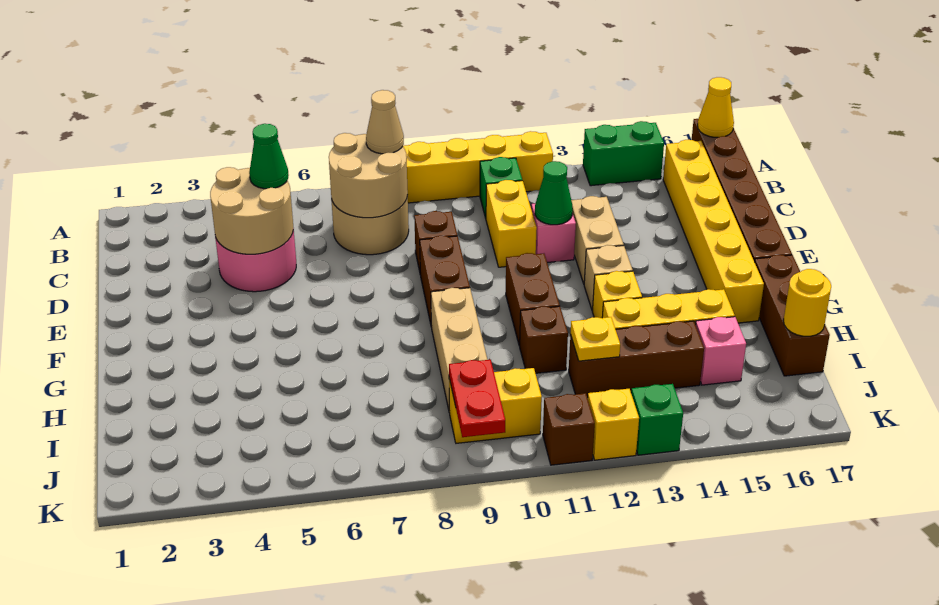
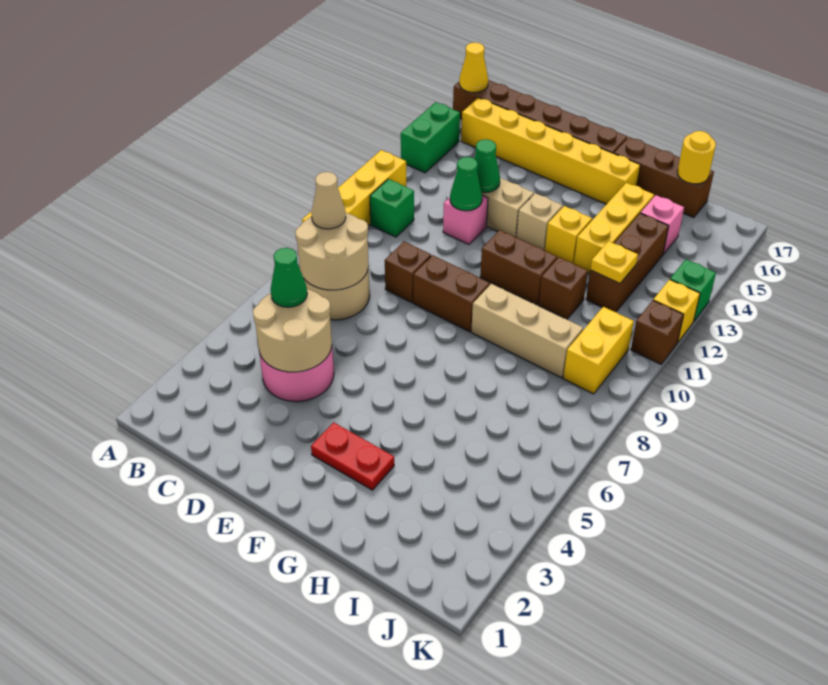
yellow brick C11:D11 level 1 -> none
none -> green cone D13 level 2
red plate J9:K9 level 2 -> red plate F3:G3 level 1

